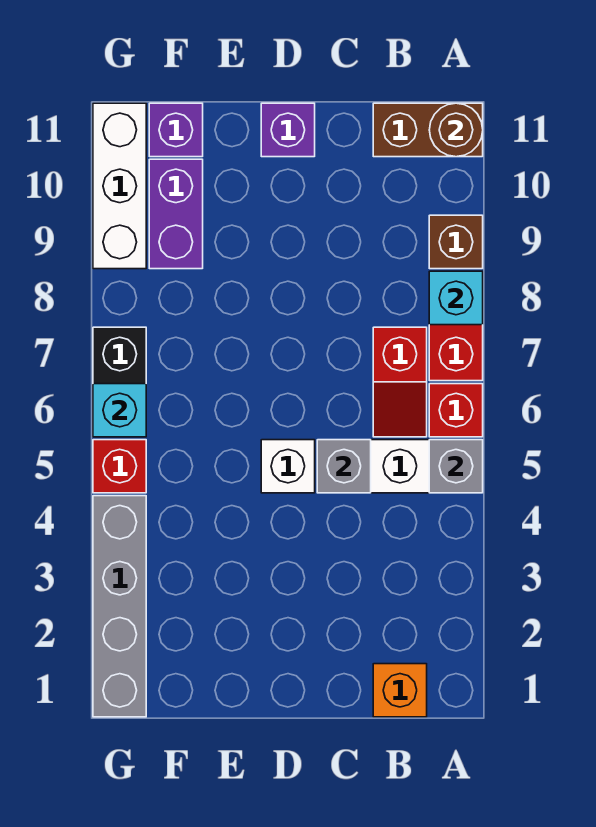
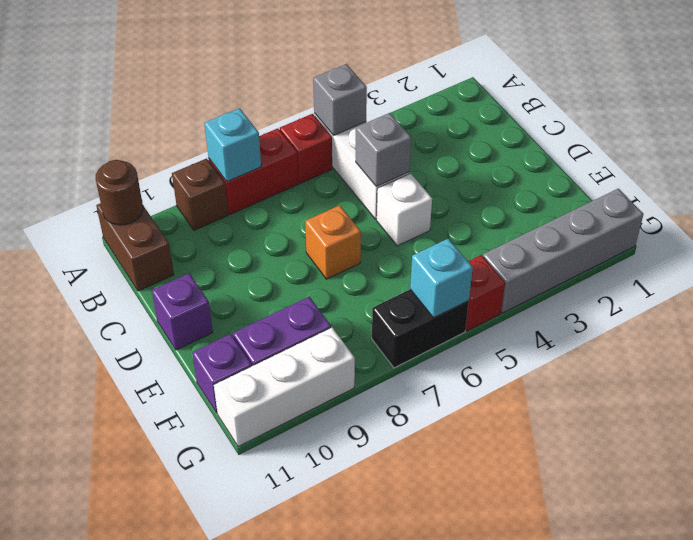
orange brick B1 level 1 -> orange brick D7 level 1
red slope B6:B7 level 1 top 7 -> none

